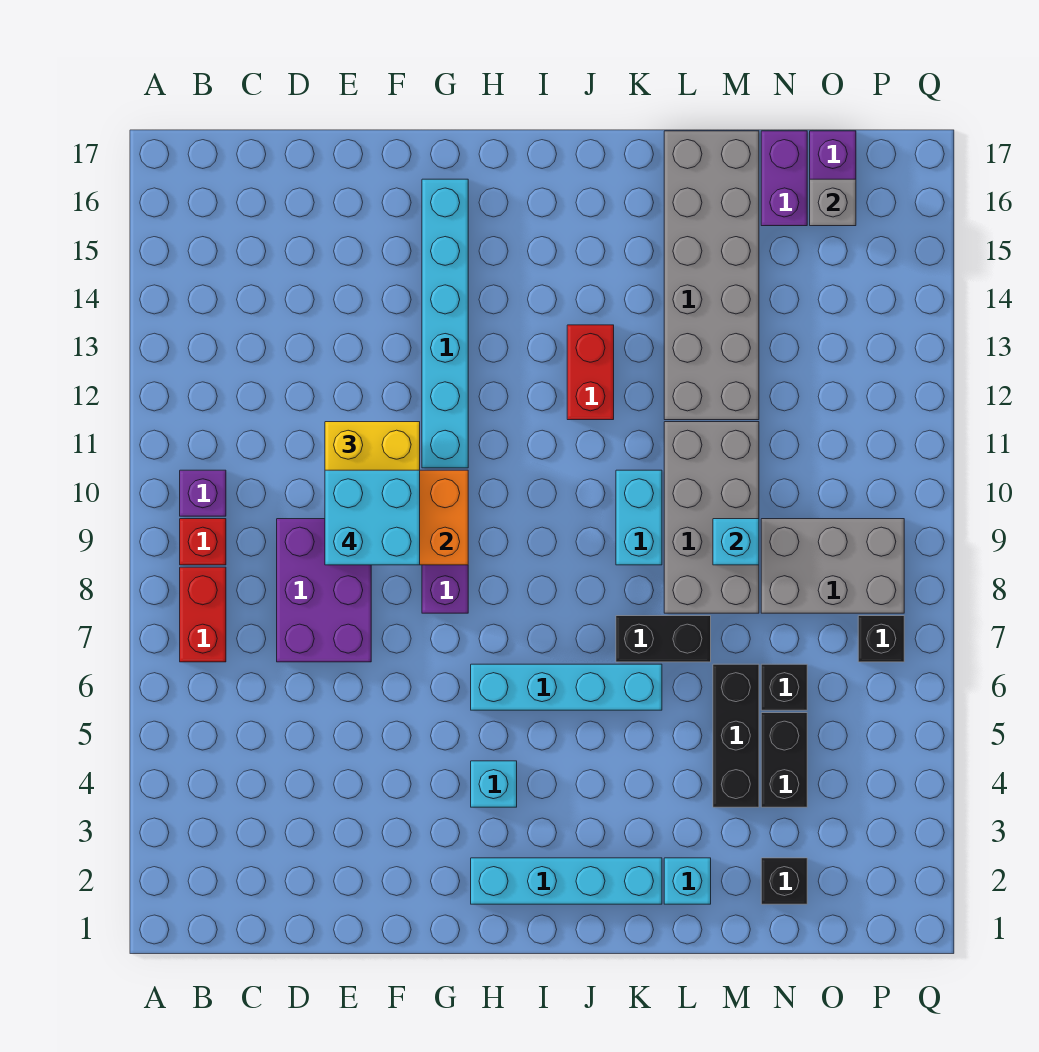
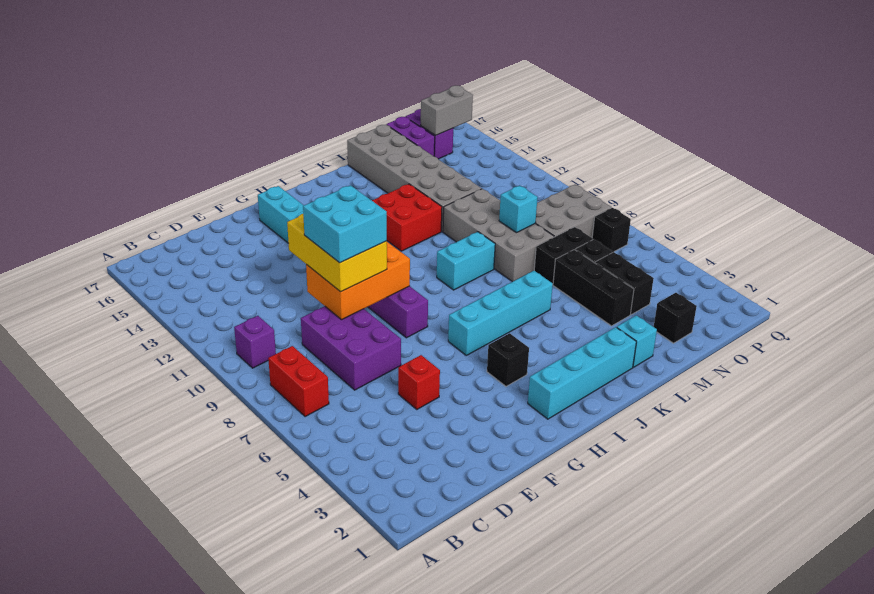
red brick B9 level 1 -> red brick E5 level 1
cyan brick H4 level 1 -> black brick H4 level 1
red brick J12:J13 level 1 -> red brick J12:K13 level 1
black brick K7:L7 level 1 -> black brick M7:N7 level 1
cyan brick K9:K10 level 1 -> cyan brick J9:K9 level 1
grey brick O16 level 2 -> grey brick O16:P16 level 2

